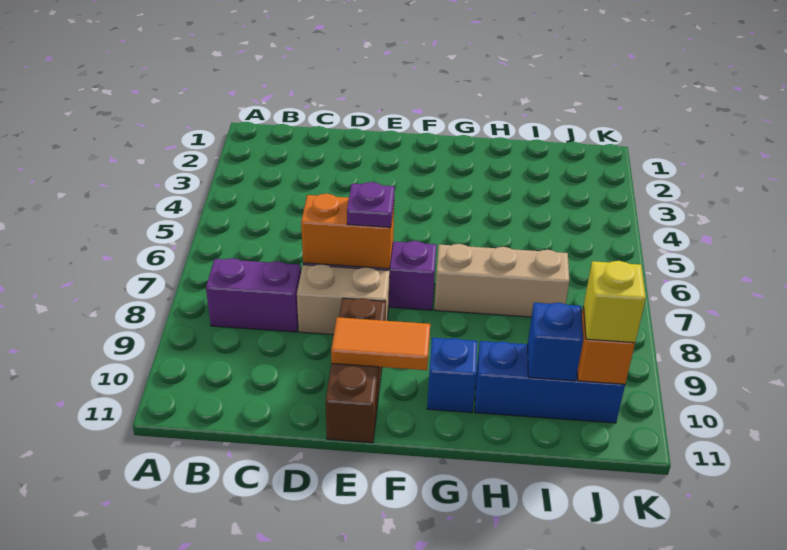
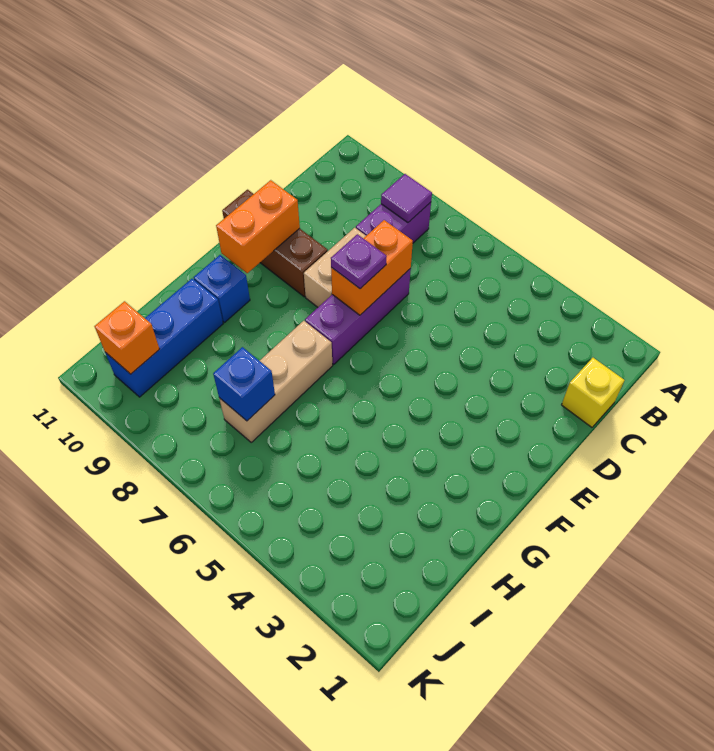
none -> purple tile B8 level 2
orange tile E10:F10 level 2 -> orange brick E10:F10 level 2
blue brick I10 level 2 -> blue brick I7 level 2
yellow brick J10 level 3 -> yellow brick C1 level 1

